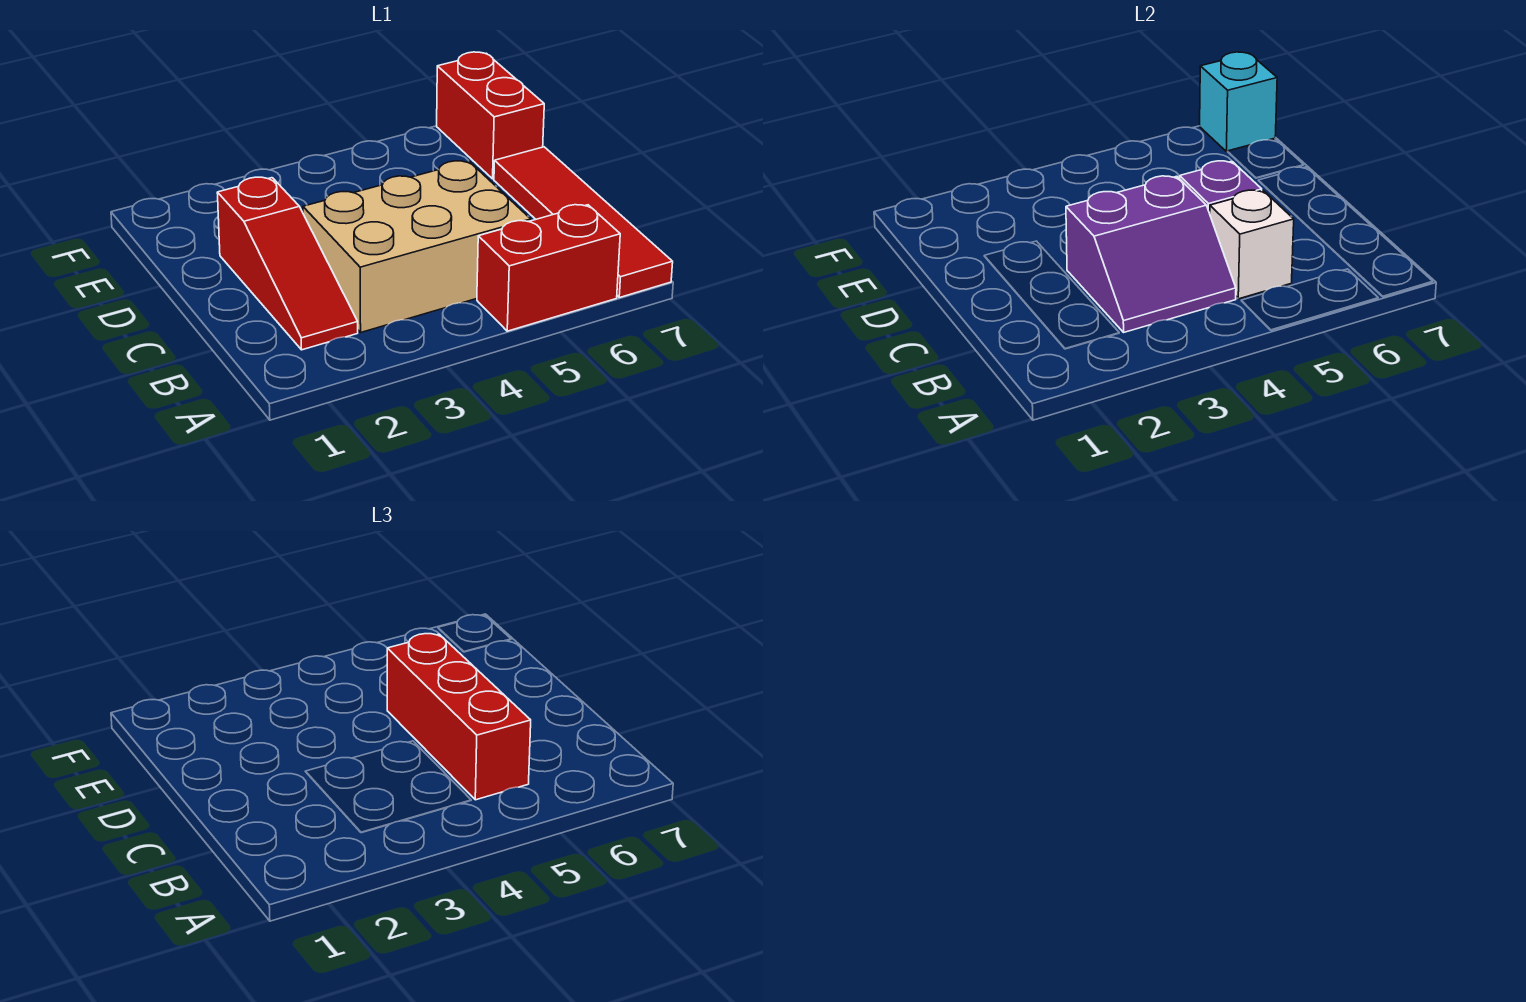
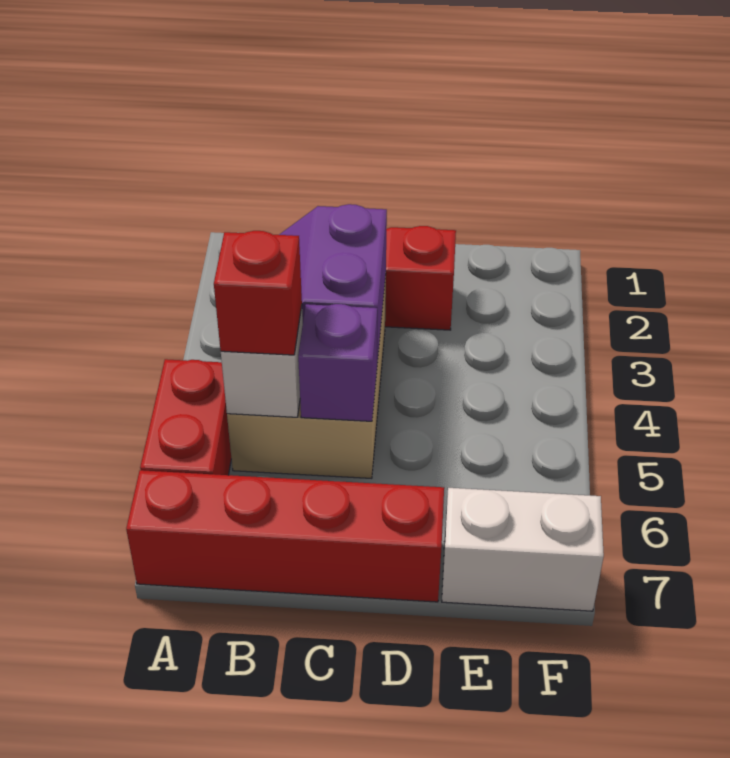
red tile A7:D7 level 1 -> red brick A7:D7 level 1
red brick B5:D5 level 3 -> red brick B5 level 3
red brick E7:F7 level 1 -> white brick E7:F7 level 1
cyan brick F7 level 2 -> none

